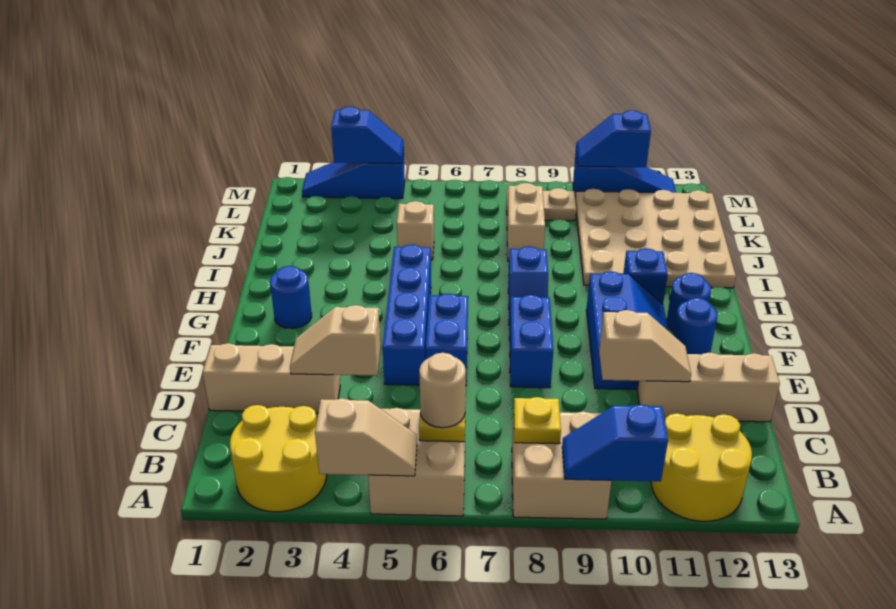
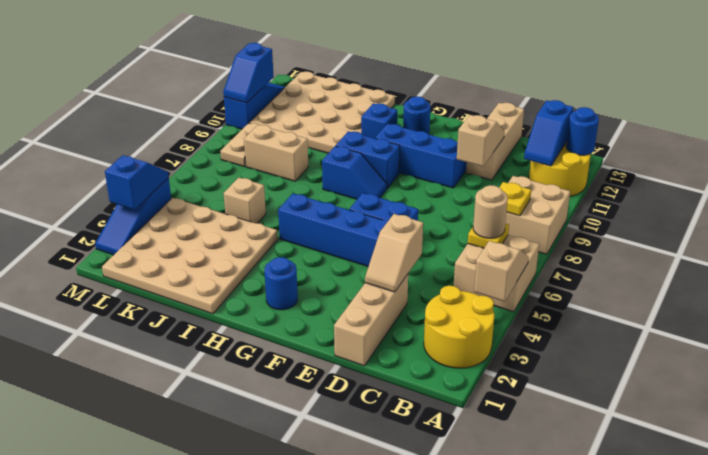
blue slope A9:A10 level 2 top 10 -> blue slope B11:B12 level 2 top 12
blue brick E8:F8 level 1 -> blue brick G9:H9 level 1
blue round brick F12 level 1 -> blue round brick A12 level 2
none -> tan plate I1:L4 level 1

